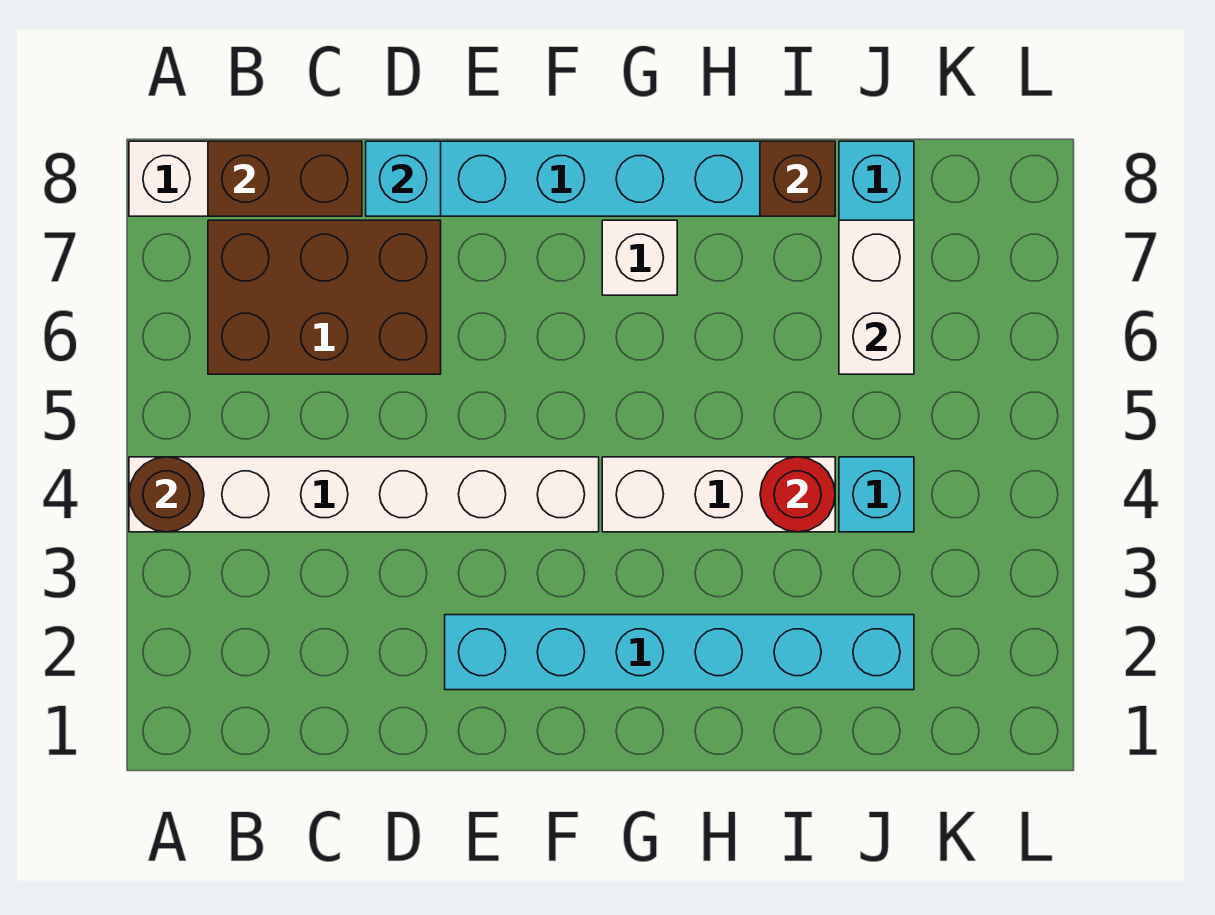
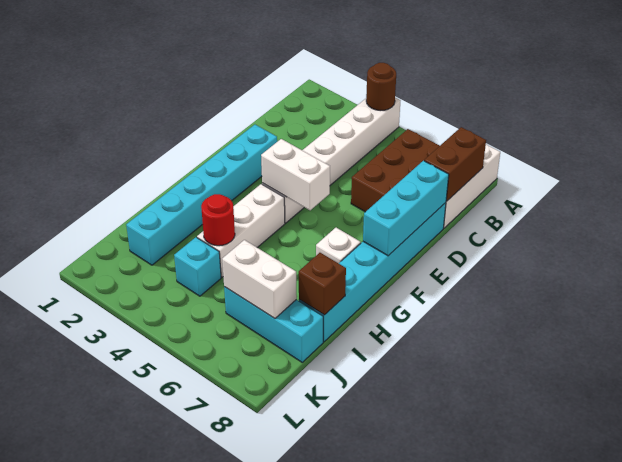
cyan brick D8 level 2 -> cyan brick D8:F8 level 2
none -> white brick F4:F5 level 2

